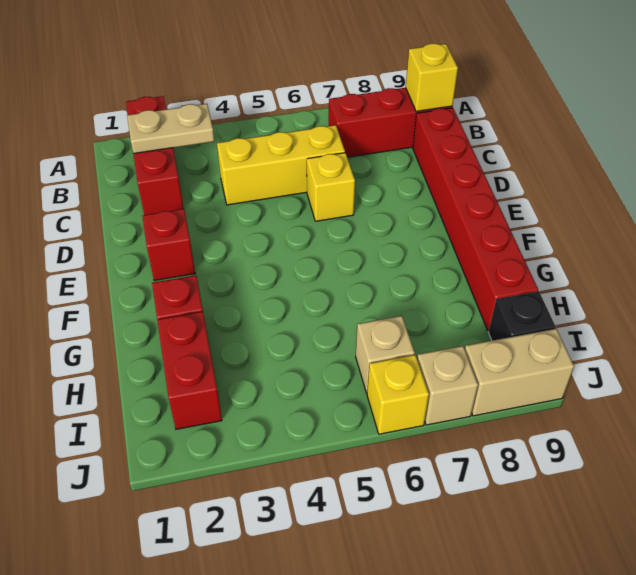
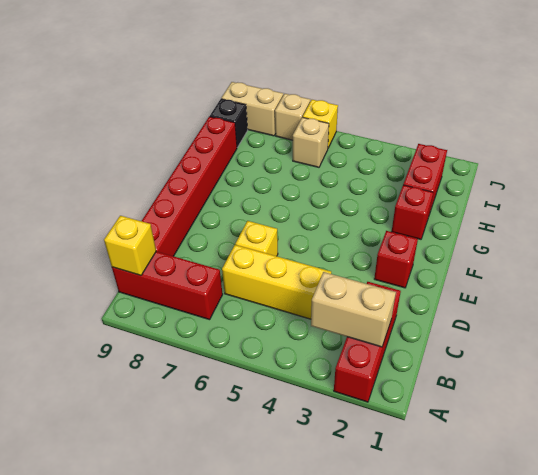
tan plate B2:B3 level 2 -> tan brick B2:B3 level 2

